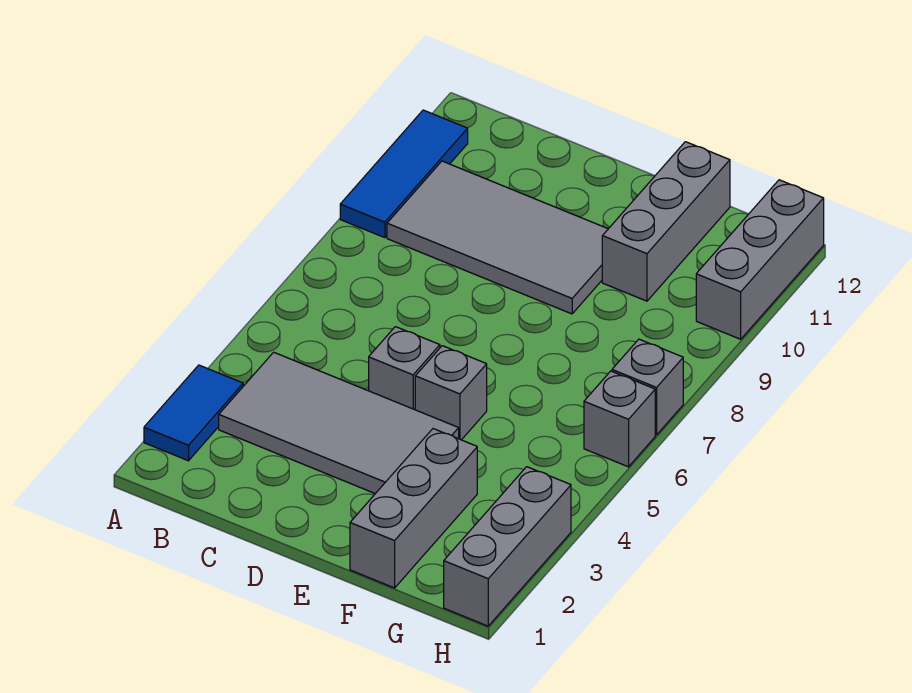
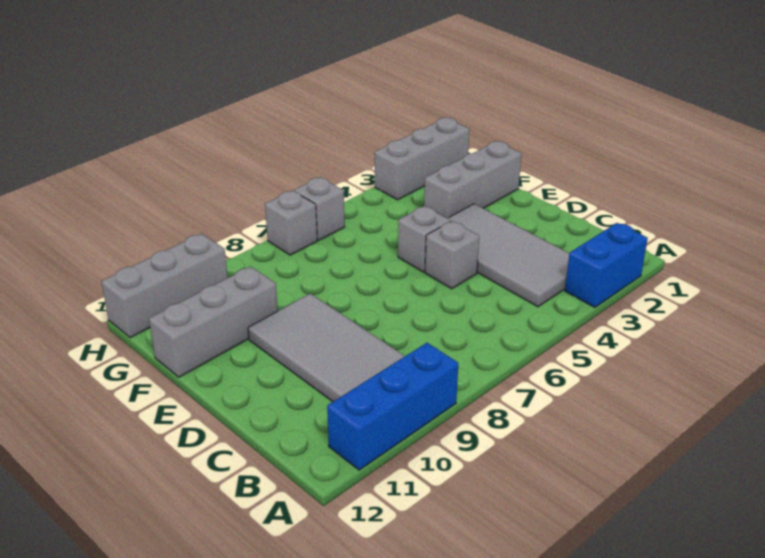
blue tile A2:A3 level 1 -> blue brick A2:A3 level 1
blue tile A9:A11 level 1 -> blue brick A9:A11 level 1

